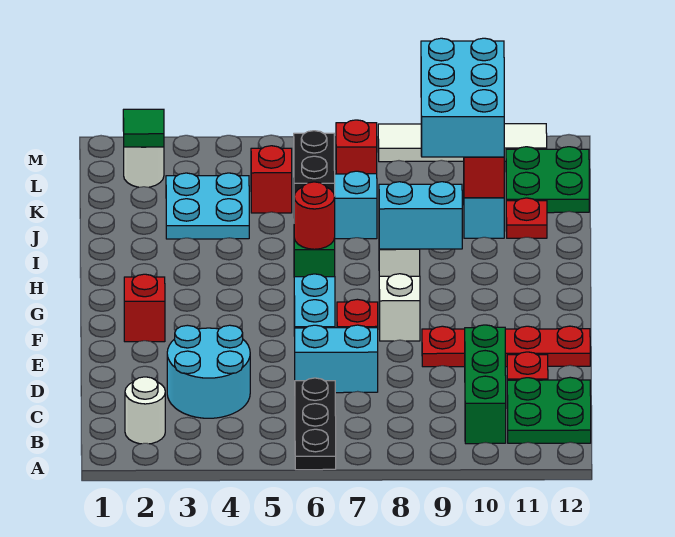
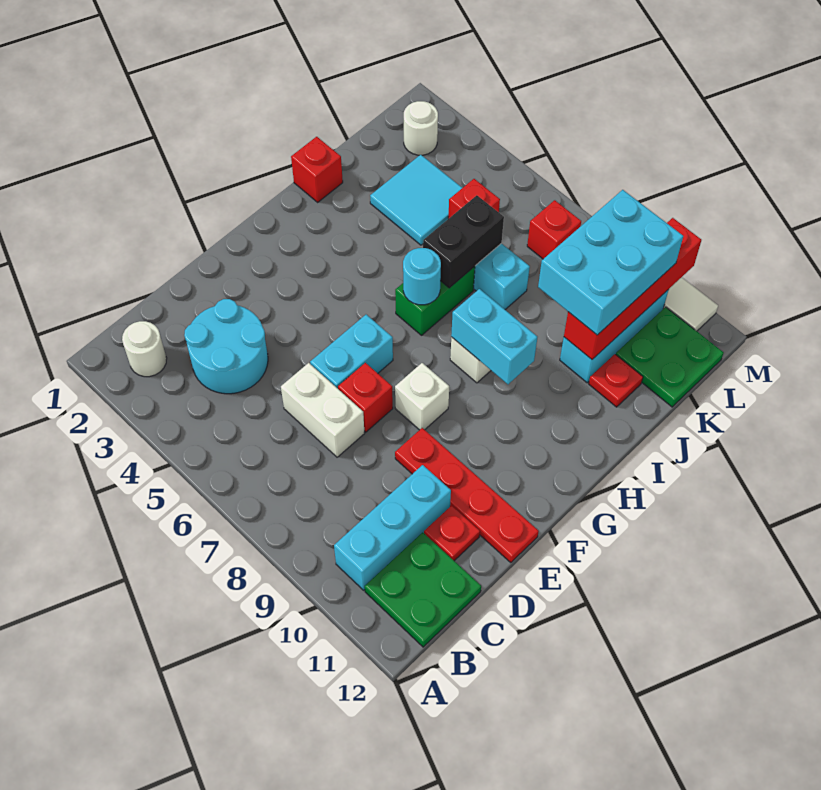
black plate A6:C6 level 1 -> none
green brick B10:D10 level 1 -> cyan brick B10:D10 level 1
cyan brick D6:D7 level 1 -> white brick D6:D7 level 1
red brick F2 level 1 -> red brick I1 level 1
red round brick H6 level 2 -> cyan round brick H6 level 2
cyan plate J3:K4 level 1 -> cyan tile J3:K4 level 1
green tile L2 level 2 -> none

